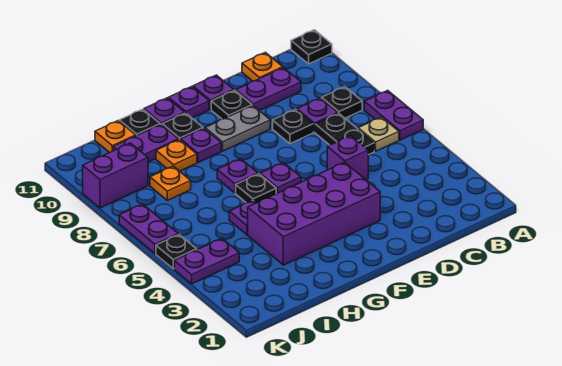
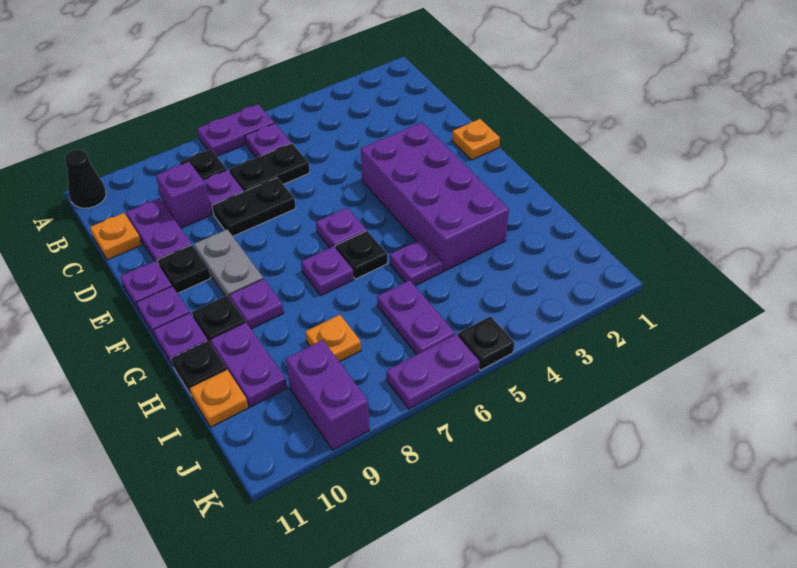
black plate A11 level 1 -> black cone A11 level 1
tan plate B6 level 1 -> purple plate B6 level 1
purple brick D5 level 1 -> purple brick C9 level 1
black plate D8 level 1 -> black plate D7:D8 level 1
orange plate H9 level 1 -> orange plate E1 level 1
purple plate J4:K4 level 1 -> purple plate I6:J6 level 1

